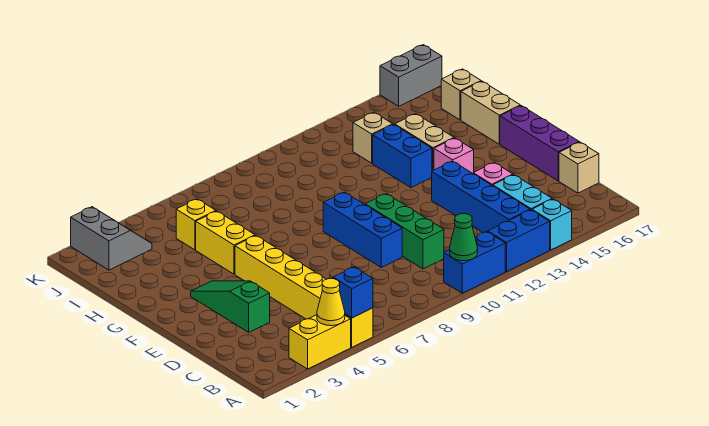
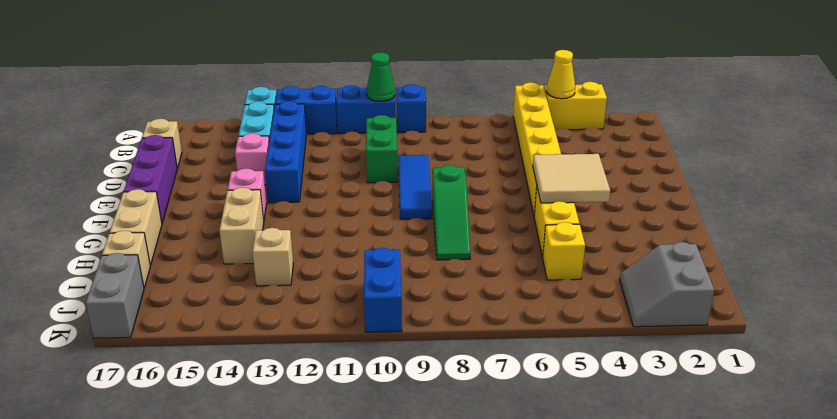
blue brick A5 level 2 -> blue brick A9 level 1
green brick C10:E10 level 1 -> green brick C10:D10 level 1
green slope D3:F3 level 1 top D -> green slope F8:H8 level 1 top F
blue brick D9:F9 level 1 -> blue tile D9:F9 level 1
none -> tan tile F4:G5 level 2
blue brick G13:H13 level 1 -> blue brick J10:K10 level 1
grey brick K16:K17 level 1 -> grey brick J17:K17 level 1

